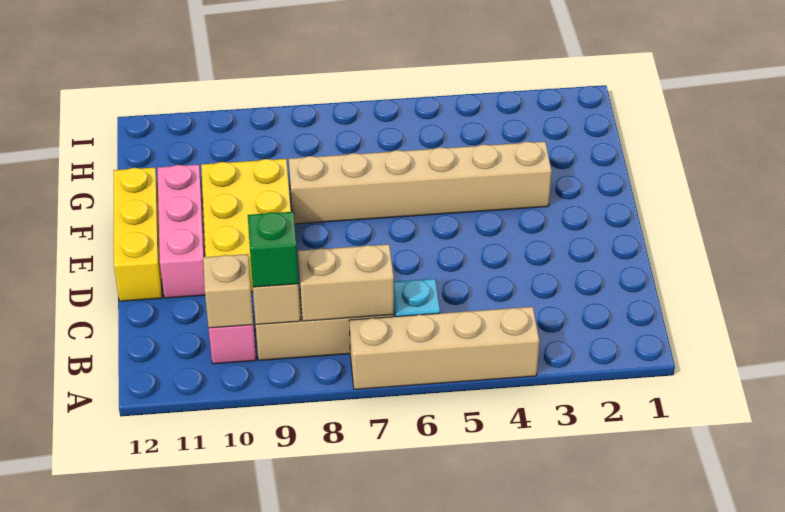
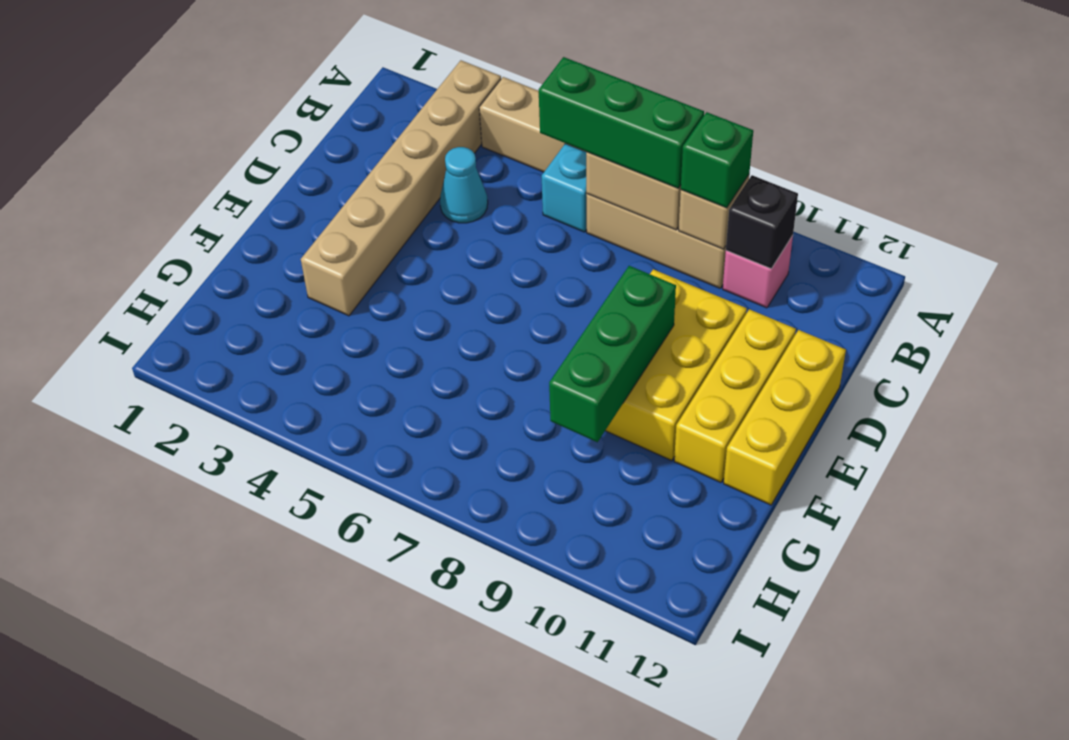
none -> green brick B6:B8 level 3
tan brick B10 level 2 -> black brick B10 level 2
none -> cyan cone C4 level 1
pink brick D11:F11 level 1 -> yellow brick D11:F11 level 1
none -> green brick E9:G9 level 2
tan brick F3:F8 level 1 -> tan brick A3:F3 level 1

